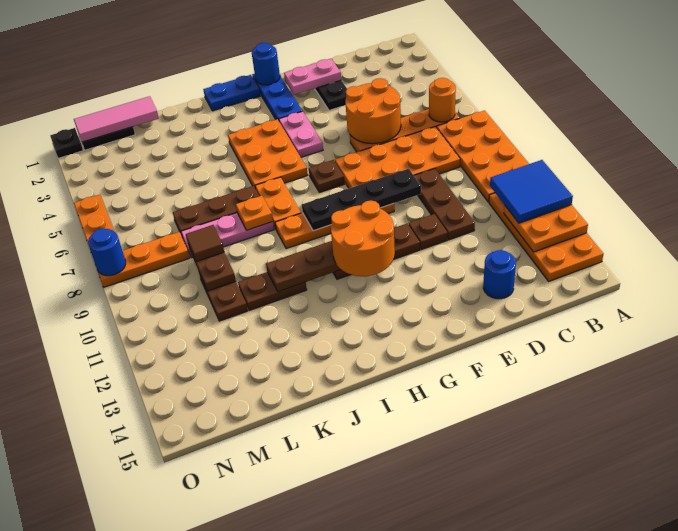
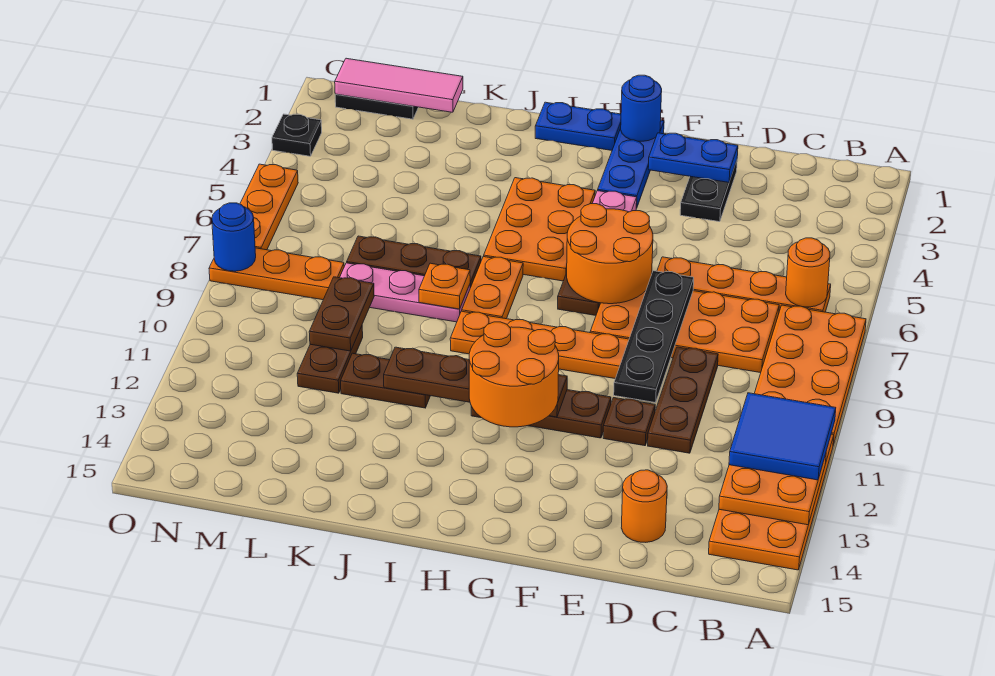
orange round brick D5:E6 level 2 -> orange round brick F6:G7 level 2
blue round brick D14 level 1 -> orange round brick D14 level 1
pink plate E2:F2 level 2 -> blue plate E2:F2 level 2
black plate E9:H9 level 2 -> black plate E7:E10 level 2
brown tile L9 level 3 -> none
black plate O1 level 1 -> black plate O3 level 1

